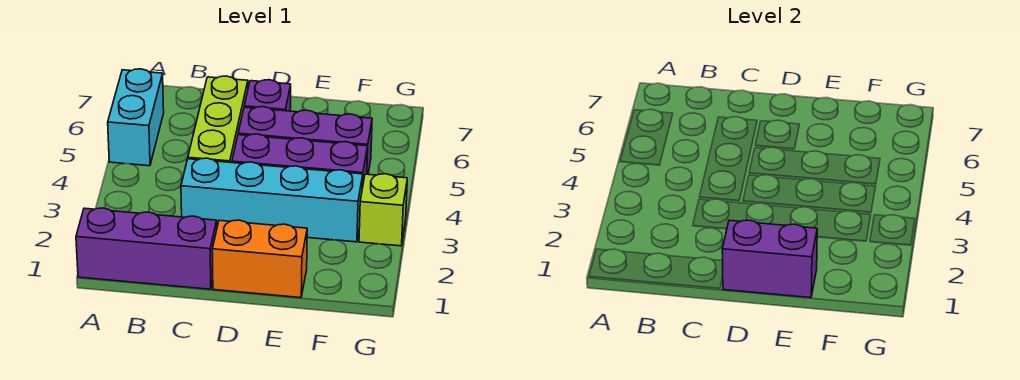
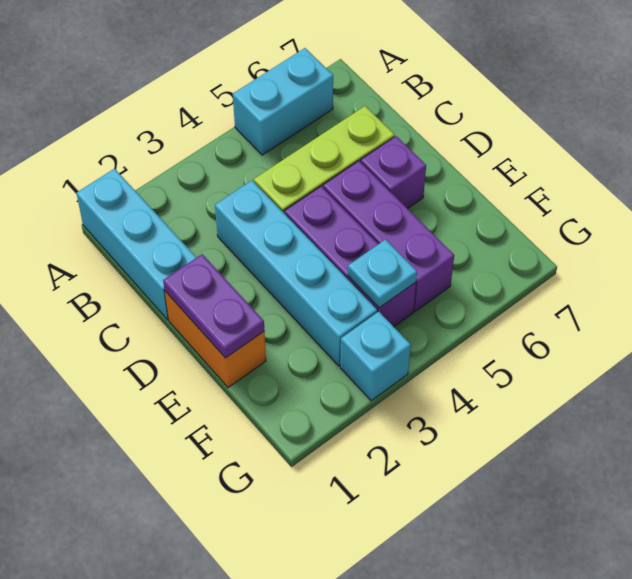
purple brick A1:C1 level 1 -> cyan brick A1:C1 level 1
purple brick D1:E1 level 2 -> purple plate D1:E1 level 2
none -> cyan plate F4 level 2
lime brick G3 level 1 -> cyan brick G3 level 1

